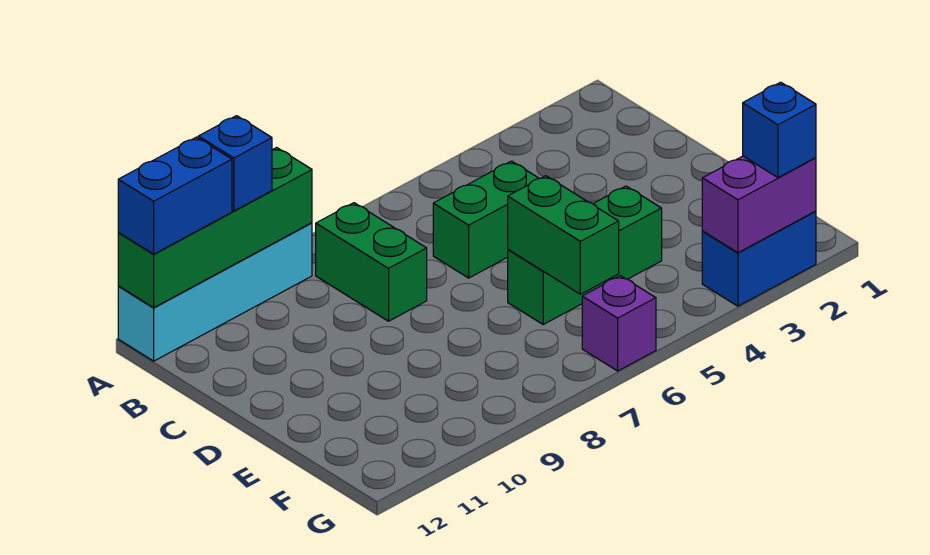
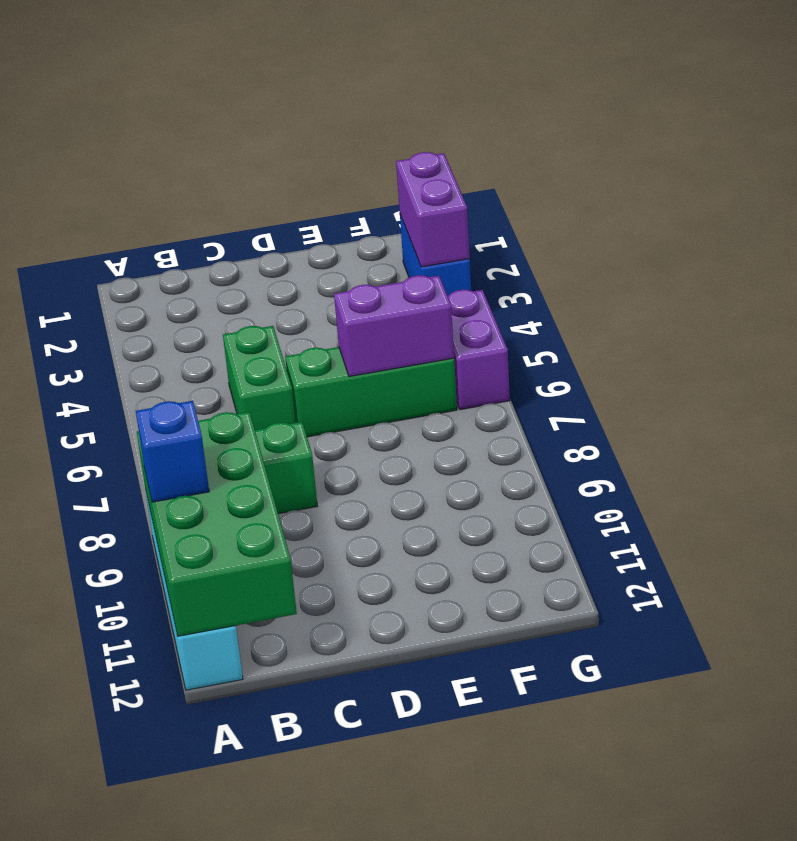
green brick A9:A12 level 2 -> green brick A9:B12 level 2
blue brick A11:A12 level 3 -> none
green brick E4:E6 level 1 -> green brick D6:F6 level 1
green brick E6:F6 level 2 -> purple brick E6:F6 level 2
blue brick G2 level 3 -> none
purple brick G6 level 1 -> purple brick G5:G6 level 1

